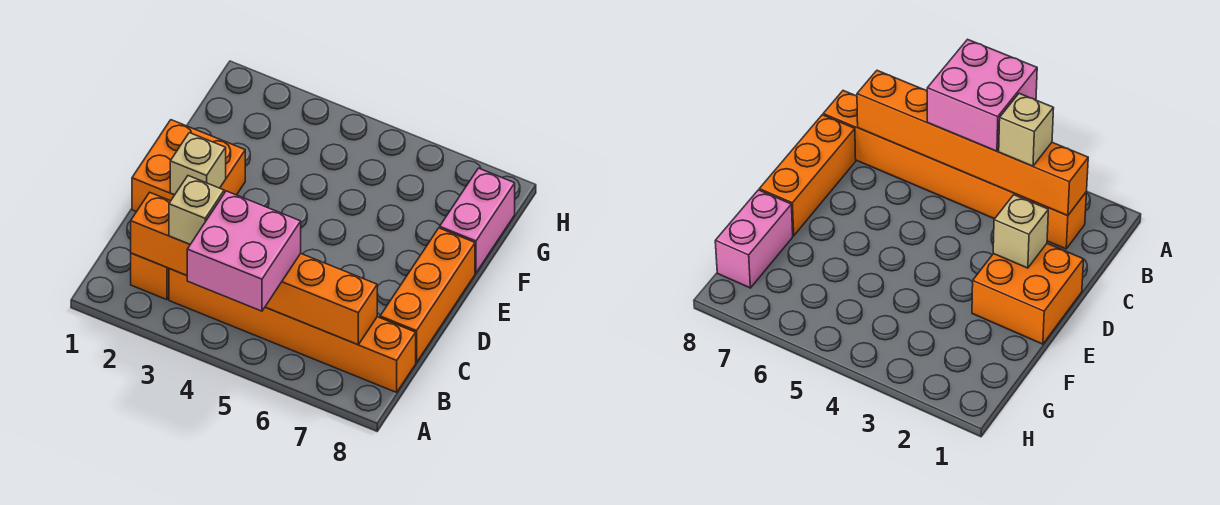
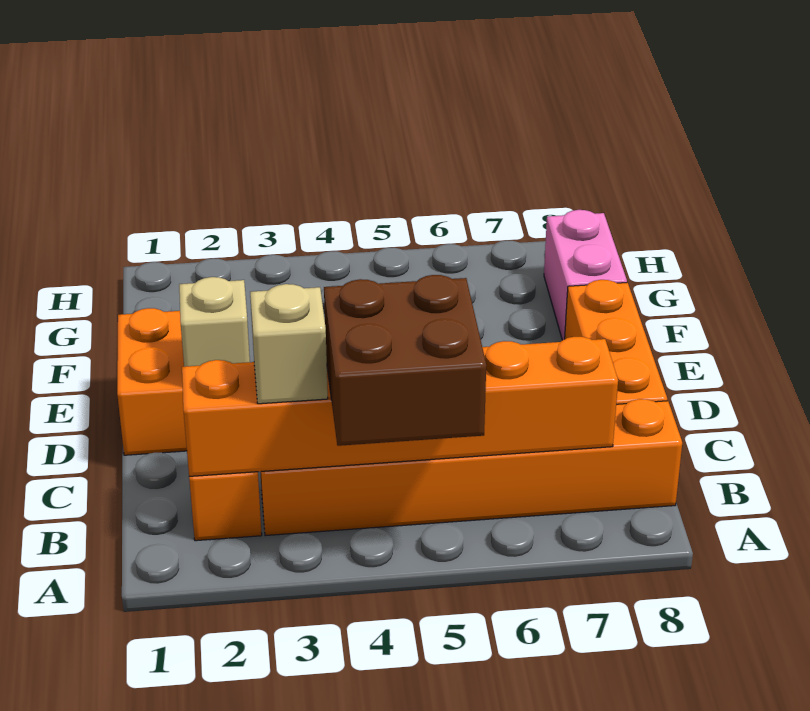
pink brick A4:B5 level 3 -> brown brick A4:B5 level 3

